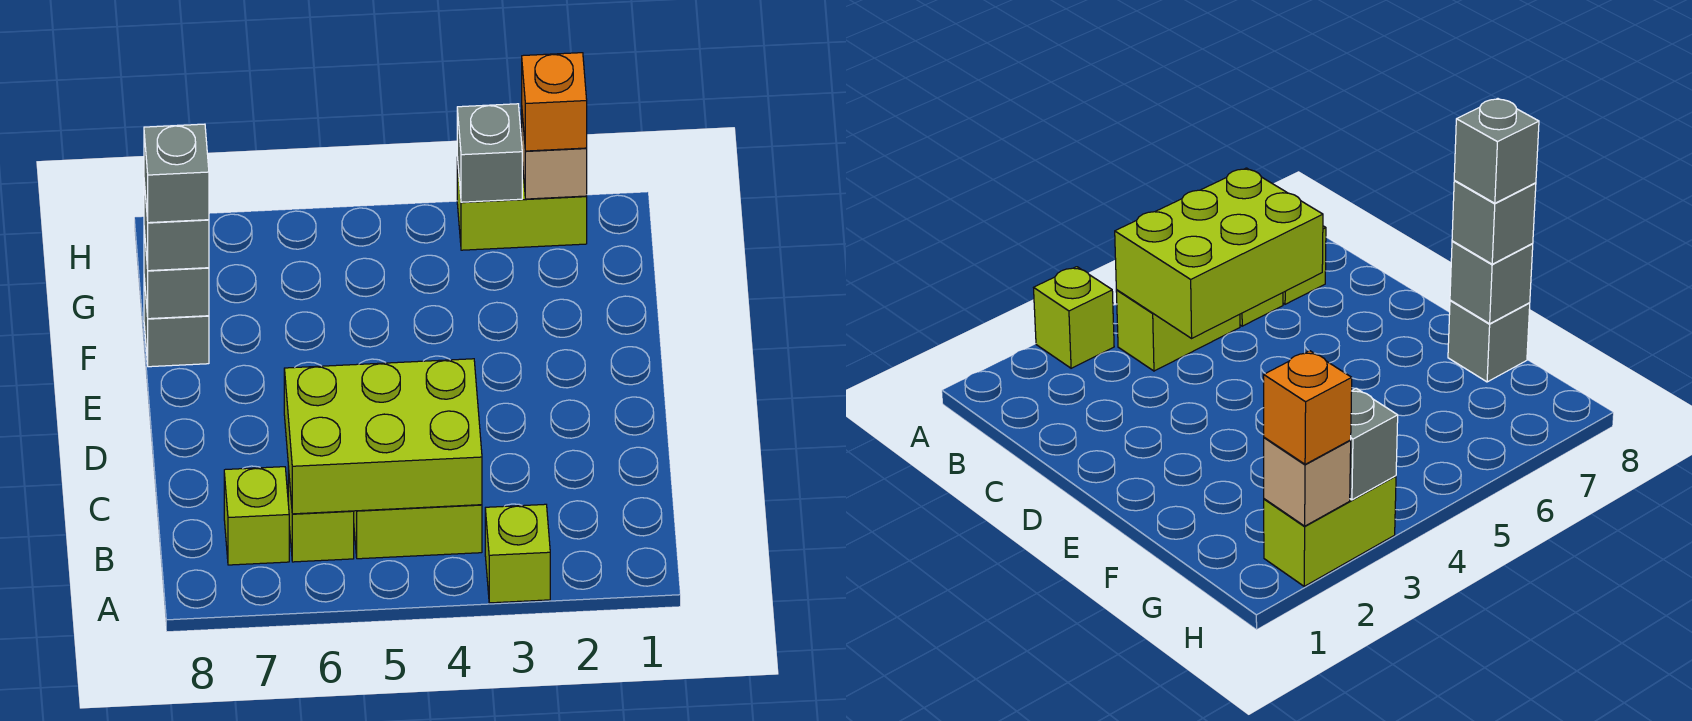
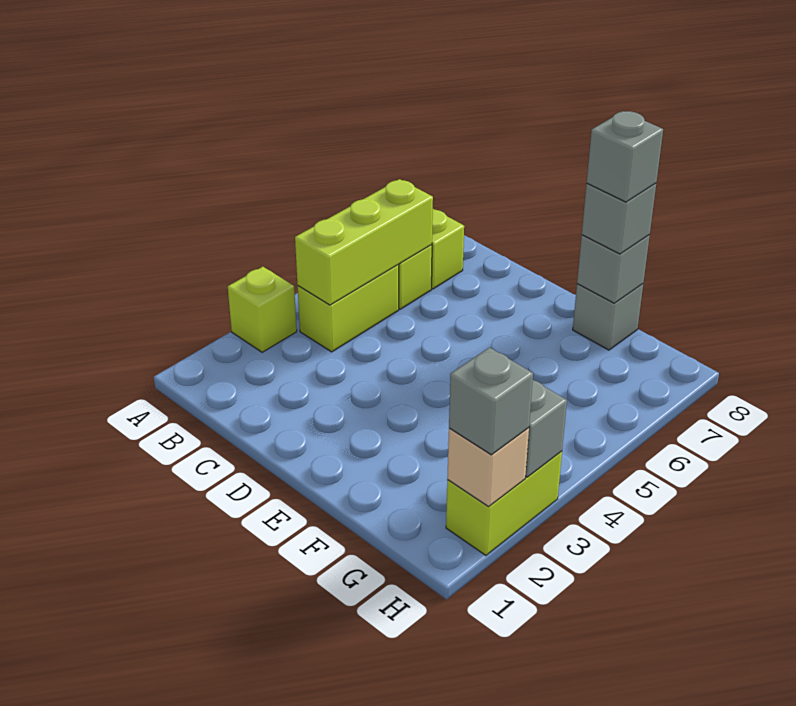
lime brick B4:C6 level 2 -> lime brick B4:B6 level 2
orange brick H2 level 3 -> grey brick H2 level 3

